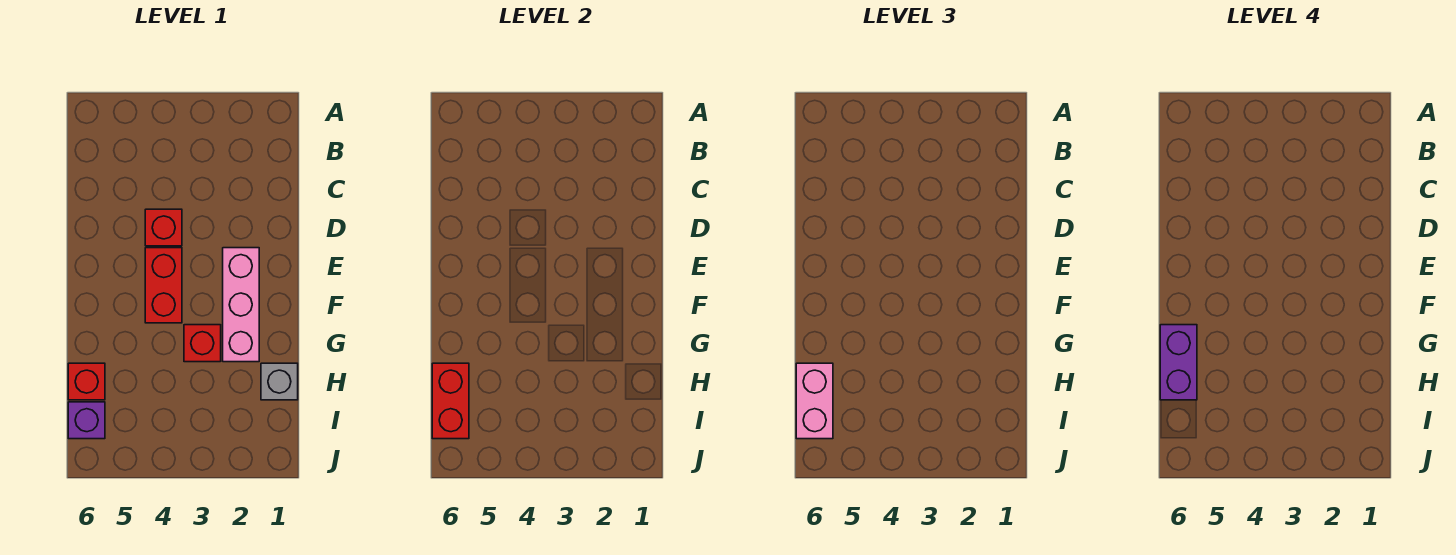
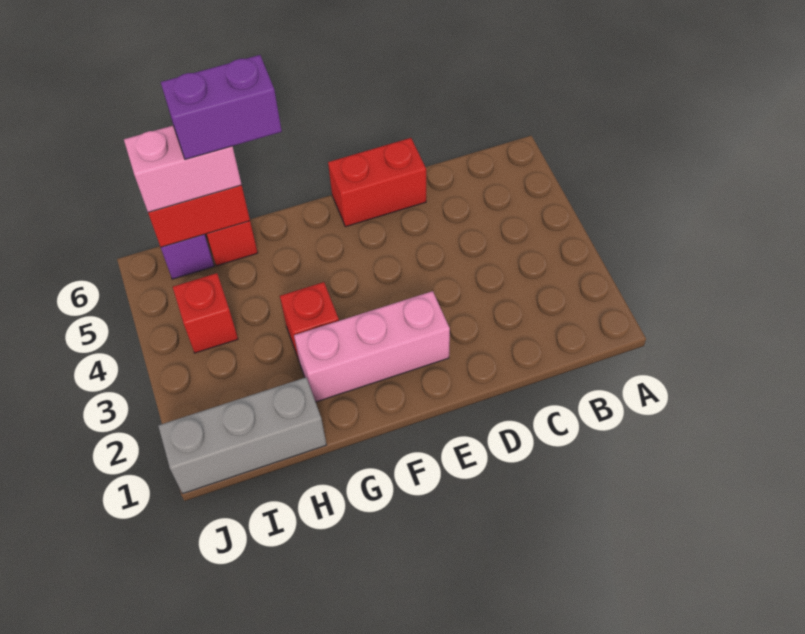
red brick D4 level 1 -> red brick I4 level 1
red brick E4:F4 level 1 -> red brick D6:E6 level 1
grey brick H1 level 1 -> grey brick H1:J1 level 1

